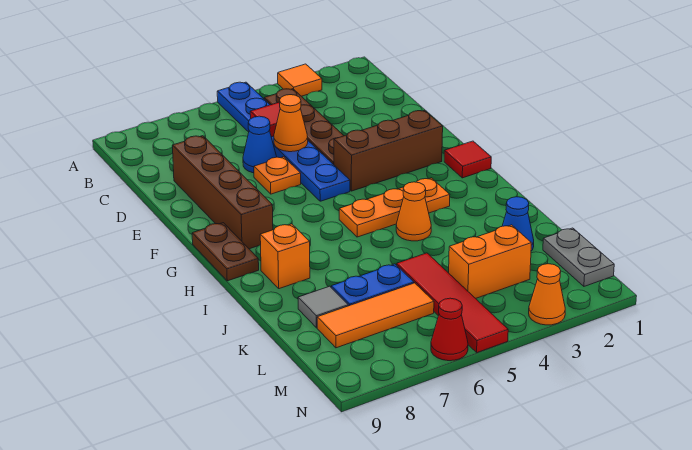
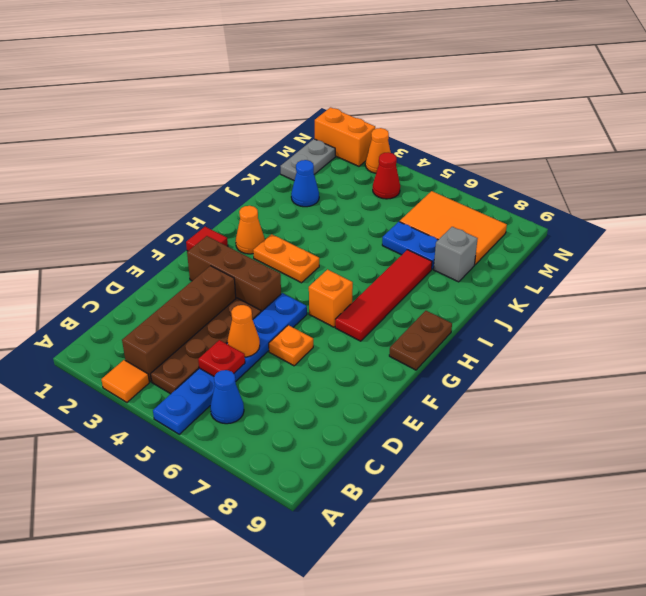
red tile C5 level 2 -> red plate C5 level 2
blue cone D6 level 1 -> blue cone B6 level 1
brown brick D8:G8 level 1 -> brown brick B3:E3 level 1
orange plate H3:H5 level 1 -> orange plate H3:H4 level 1
orange cone I4 level 1 -> orange cone H2 level 1
orange brick I8 level 1 -> orange brick G6 level 1
red tile K5:N5 level 1 -> red tile G7:J7 level 1
grey tile K8 level 1 -> grey brick K8 level 1
orange brick L3:L4 level 1 -> orange brick N1:N2 level 1
orange tile L6:L8 level 1 -> orange tile L6:M8 level 1
red cone N6 level 1 -> red cone M4 level 1

